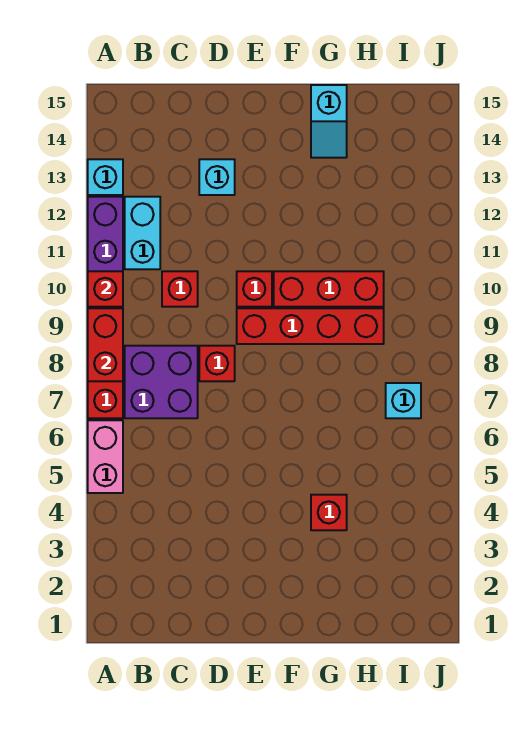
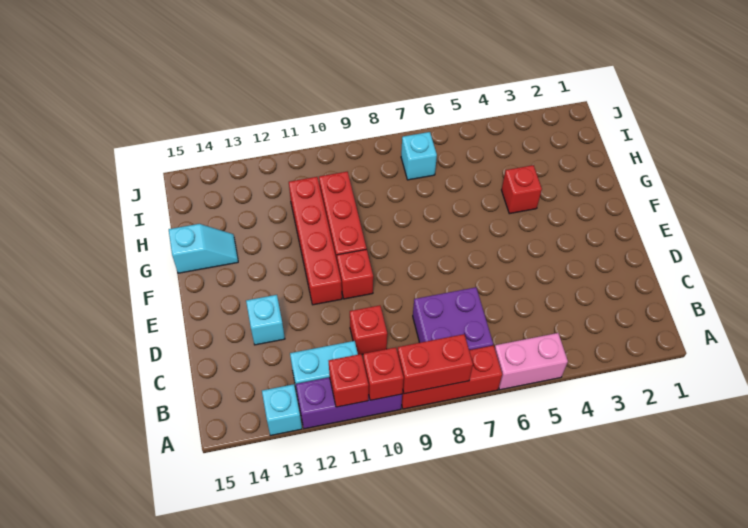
red brick D8 level 1 -> red brick A11 level 2
red brick E9:H9 level 1 -> red brick E11:H11 level 1

